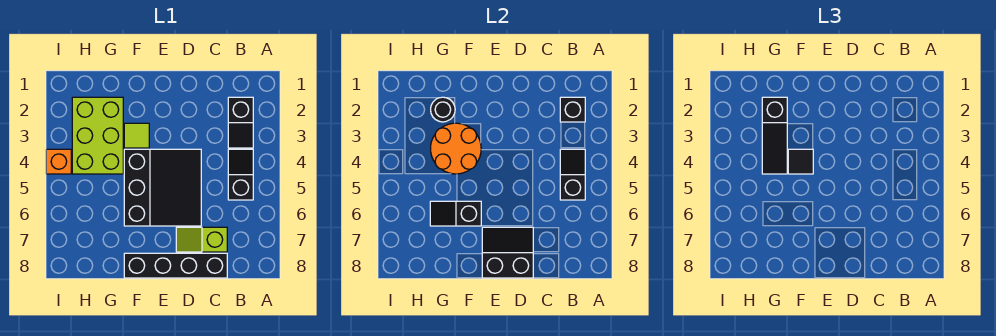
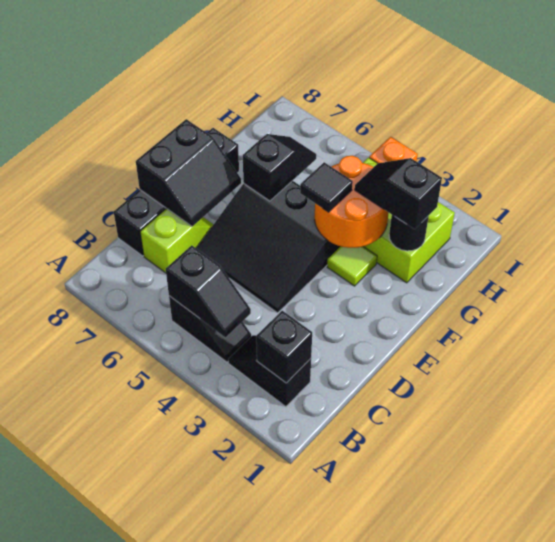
black slope G2:G4 level 3 top 2 -> black slope G2:G3 level 3 top 2

